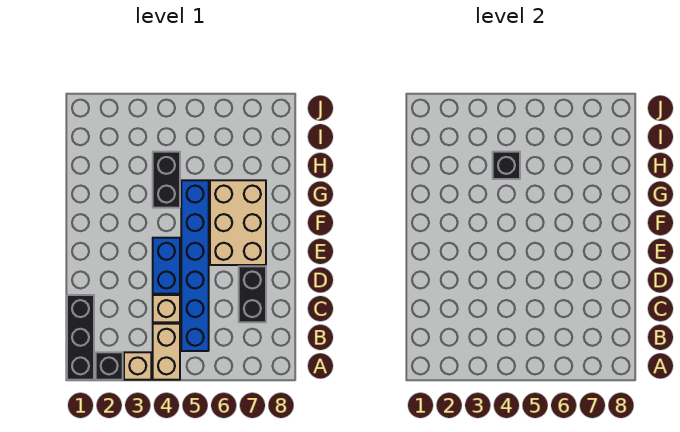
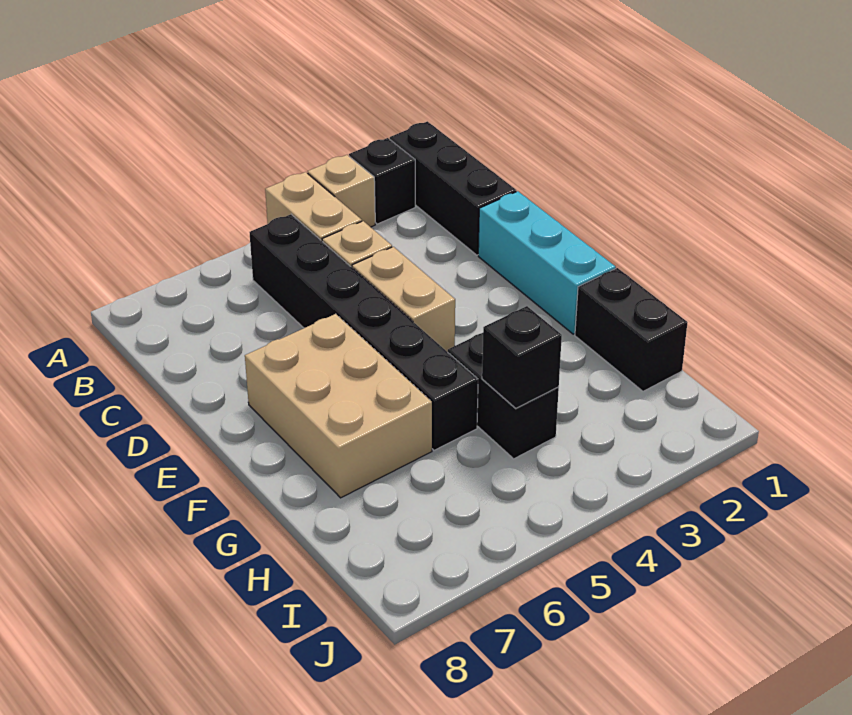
blue brick B5:G5 level 1 -> black brick B5:G5 level 1
black brick C7:D7 level 1 -> black brick G1:H1 level 1
none -> cyan brick D1:F1 level 1
blue brick D4:E4 level 1 -> tan brick D4:E4 level 1

